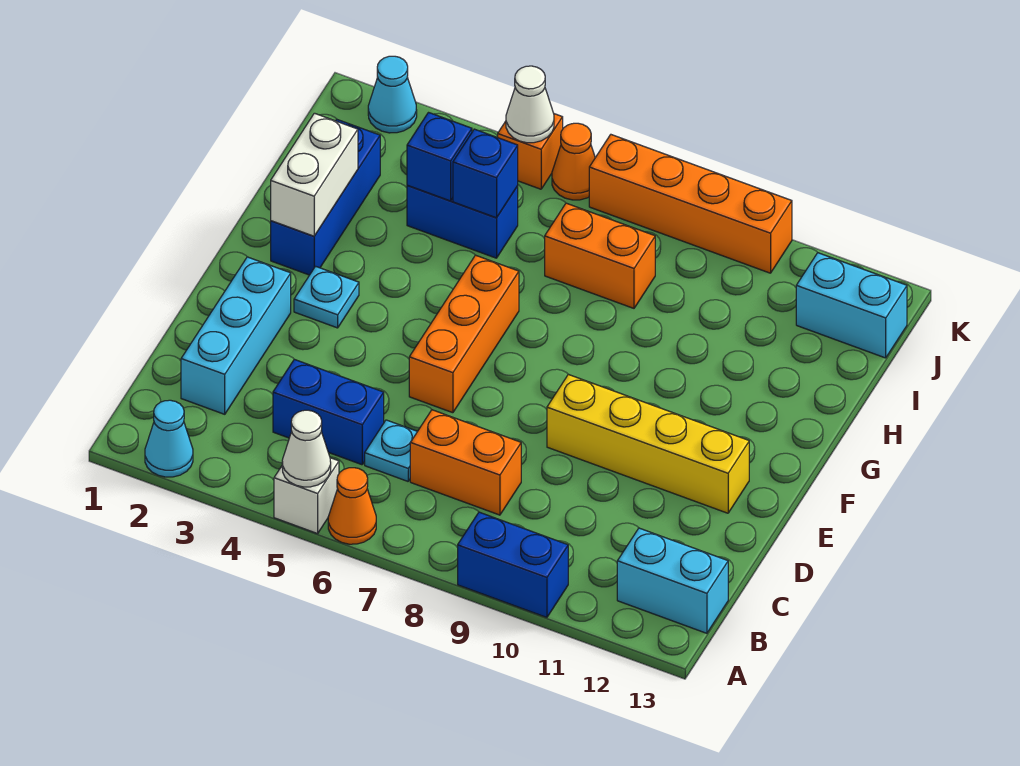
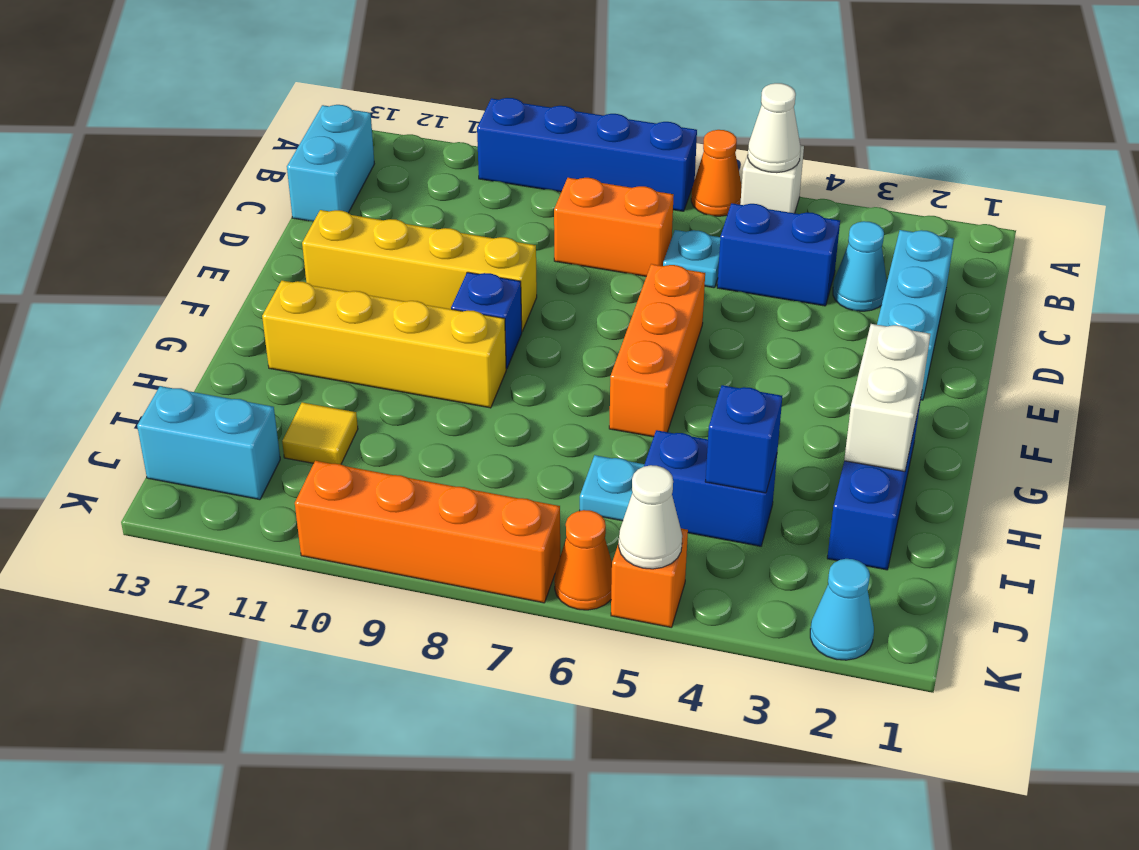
cyan cone A2 level 1 -> cyan cone C3 level 1
blue brick A9:A10 level 1 -> blue brick A7:A10 level 1
cyan brick B12:B13 level 1 -> cyan brick B13:C13 level 1
cyan plate F3 level 1 -> cyan plate I6 level 1
none -> yellow brick G9:G12 level 1
blue brick I5 level 2 -> blue brick F9 level 1
orange brick I7:I8 level 1 -> none
none -> yellow tile I11 level 1

